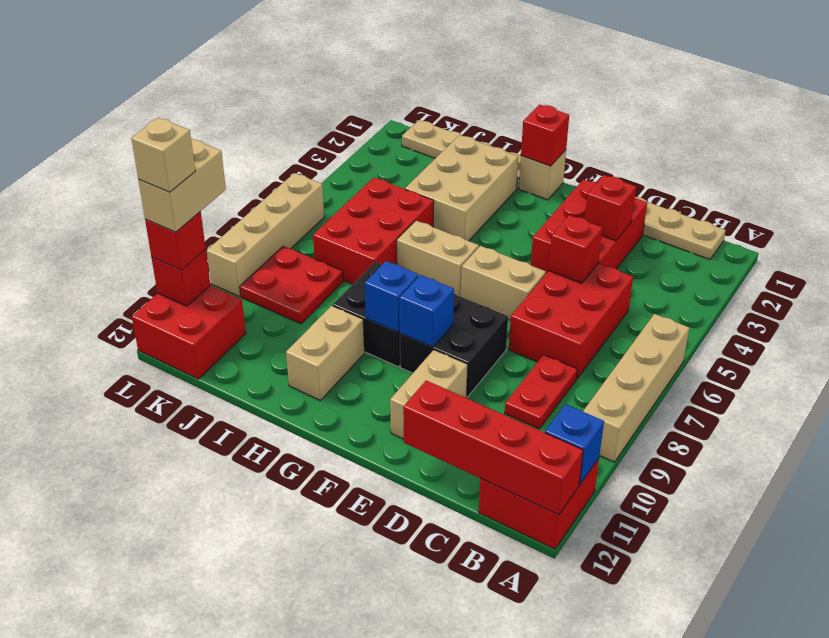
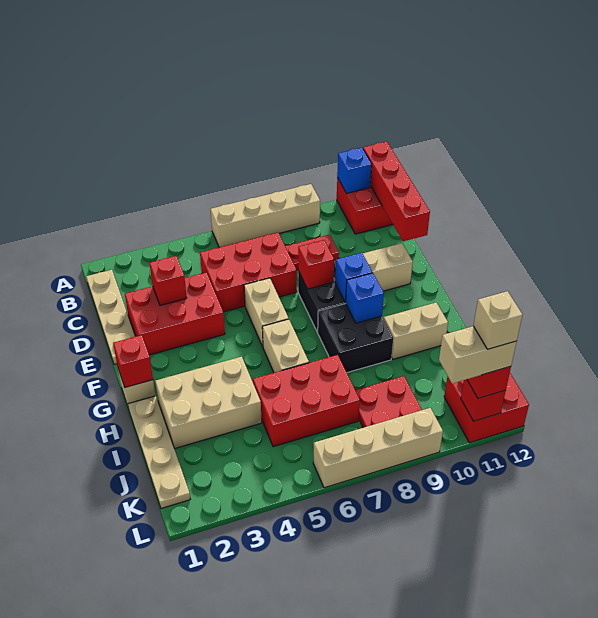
red brick D5 level 2 -> red brick E8 level 2

